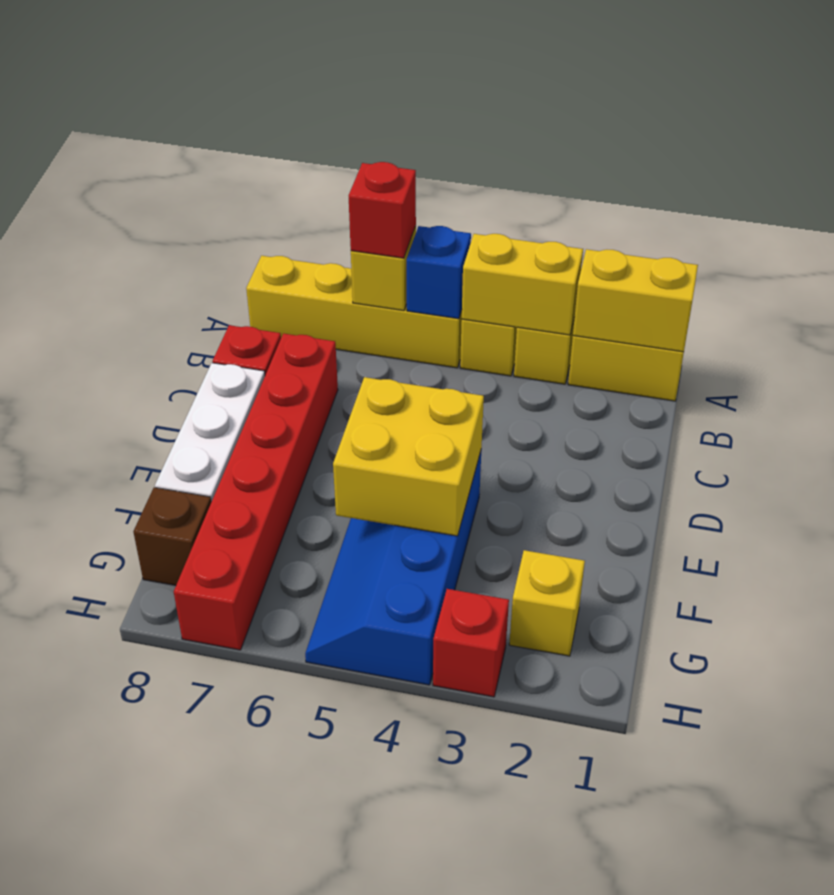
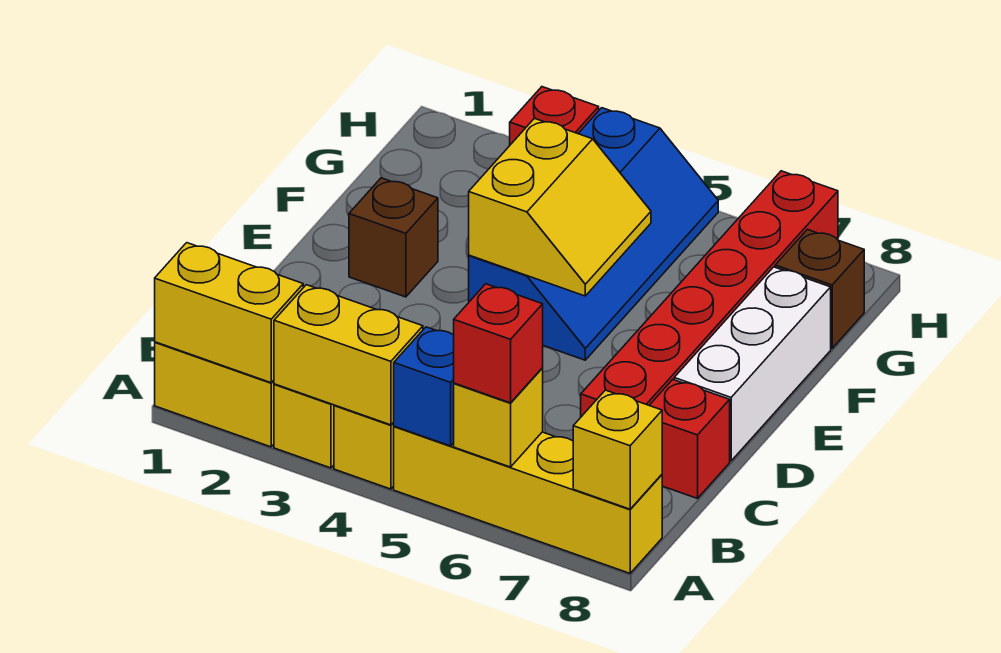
none -> brown brick E2 level 1
yellow brick E4:F5 level 2 -> yellow slope E4:F5 level 2 top 4
yellow brick G2 level 1 -> yellow brick A8 level 2

